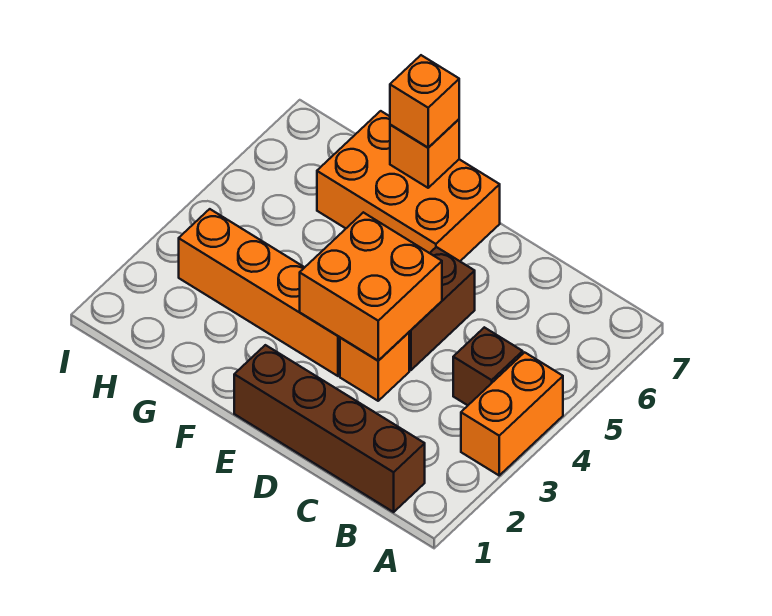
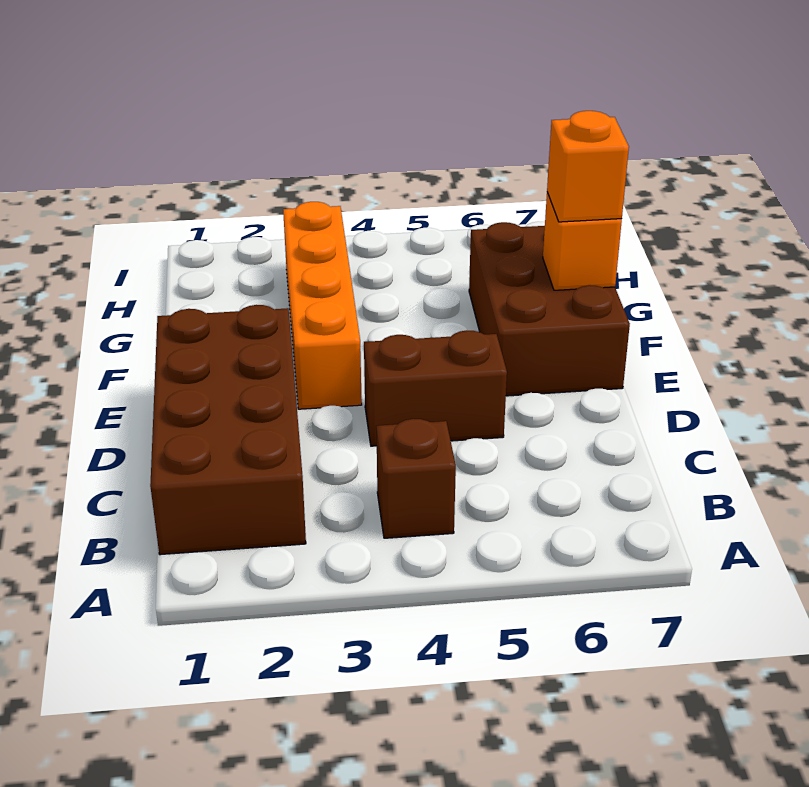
orange brick A3:A4 level 1 -> none
brown brick B1:E1 level 1 -> brown brick B1:E2 level 1
orange brick D3 level 1 -> none
orange brick D3:E4 level 2 -> none
orange brick E6:G7 level 1 -> brown brick E6:G7 level 1

